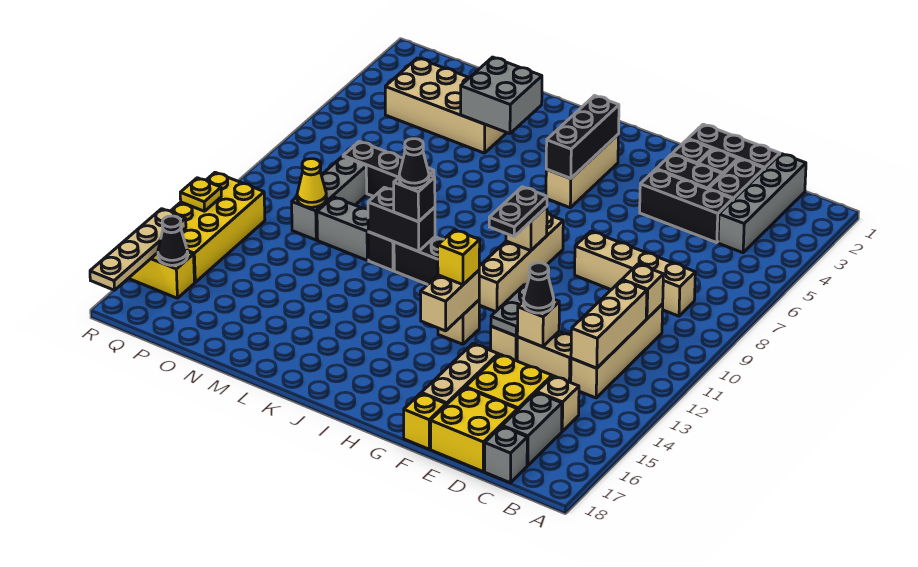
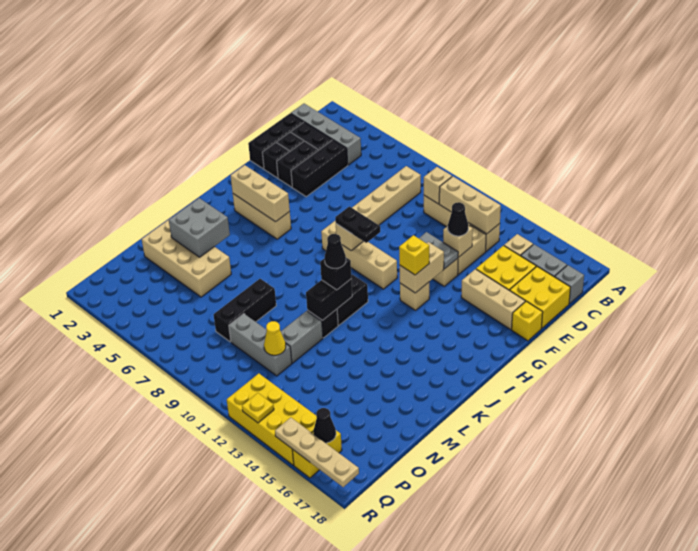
tan brick H13:H14 level 2 -> tan brick G13:H13 level 2
black brick I3:I5 level 2 -> tan brick I3:I5 level 2
tan brick M3:P4 level 1 -> tan brick M2:N5 level 1

